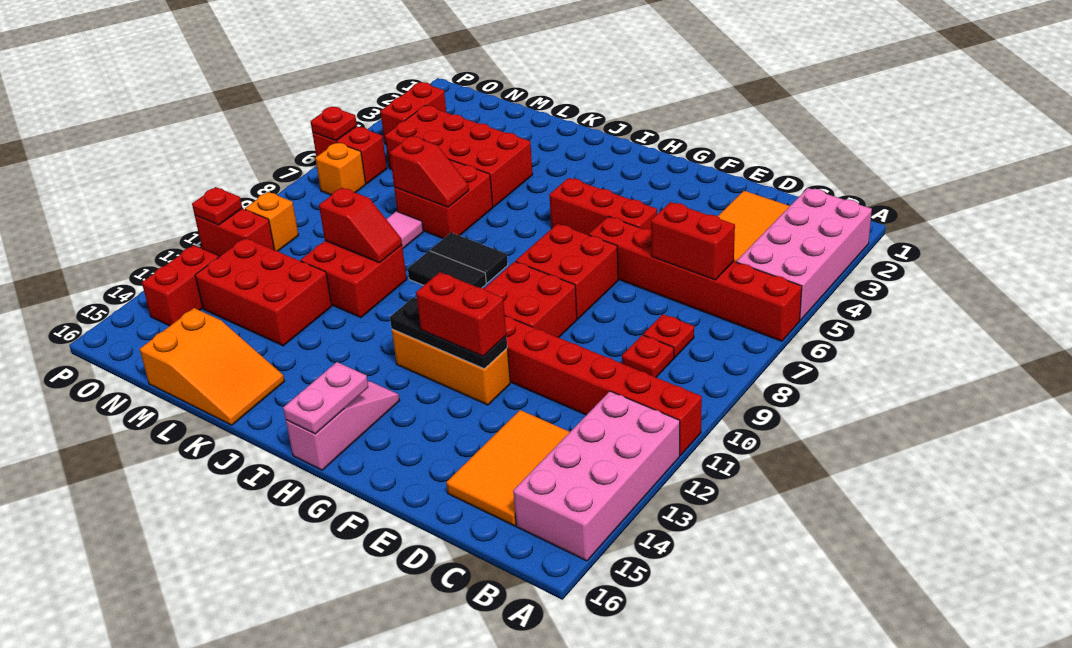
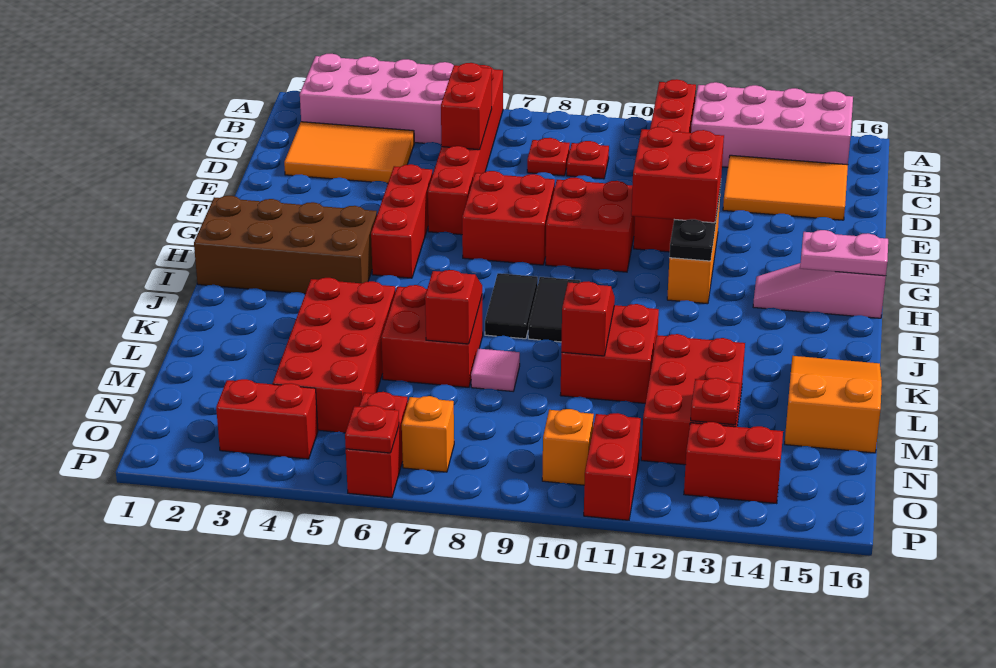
red brick F12:G12 level 3 -> red brick F11:G12 level 3
none -> brown brick H1:I4 level 1
red plate P11 level 2 -> red plate N13 level 2

